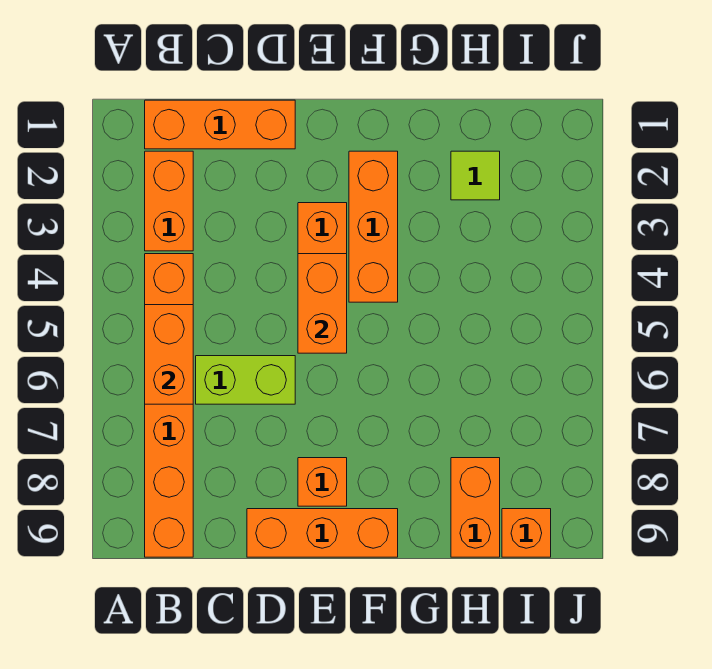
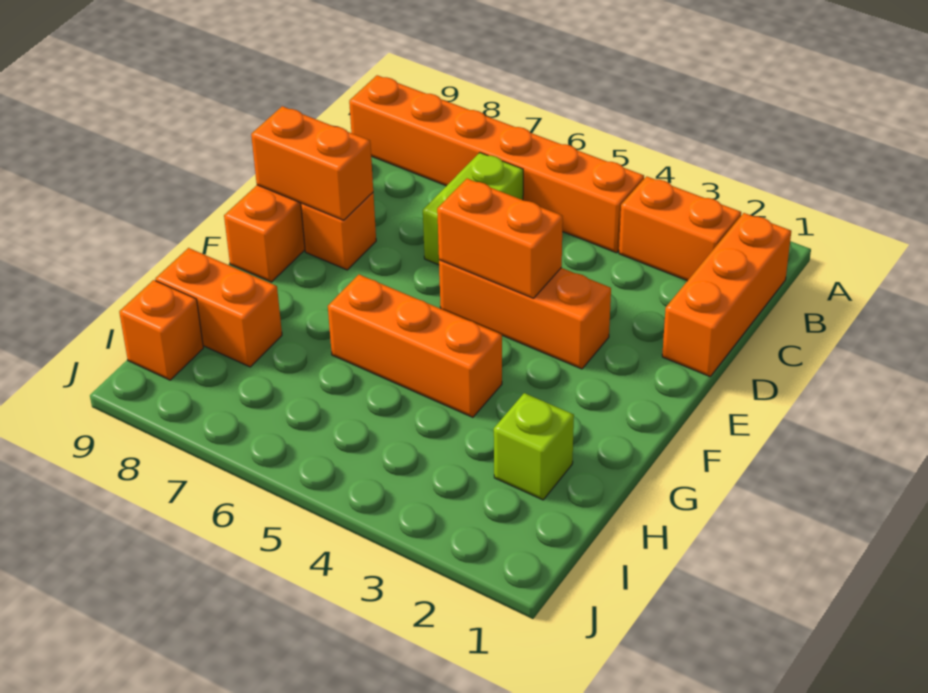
orange brick B5:B6 level 2 -> orange brick E8:E9 level 2
orange brick F2:F4 level 1 -> orange brick G4:G6 level 1
lime tile H2 level 1 -> lime brick H2 level 1

